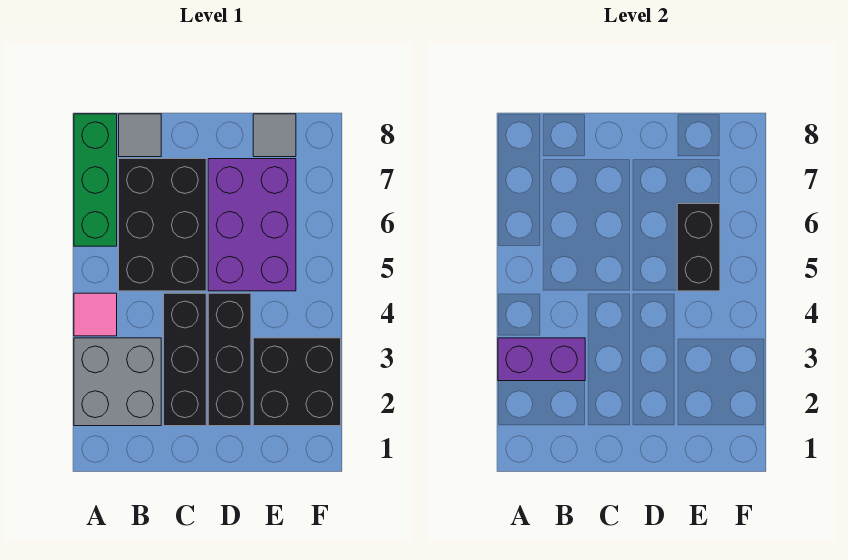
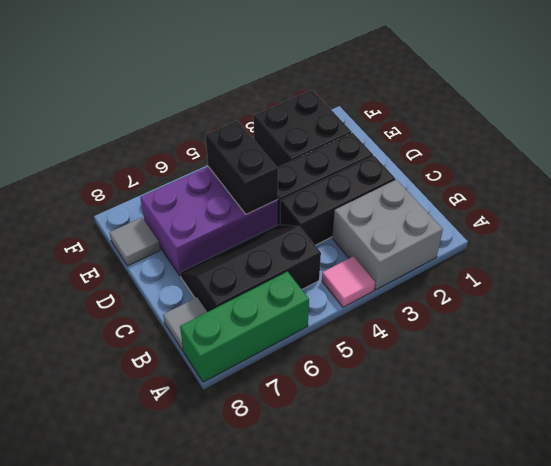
purple brick A3:B3 level 2 -> none
black brick B5:C7 level 1 -> black slope B5:C7 level 1 top B
black brick E5:E6 level 2 -> black brick D5:E5 level 2

